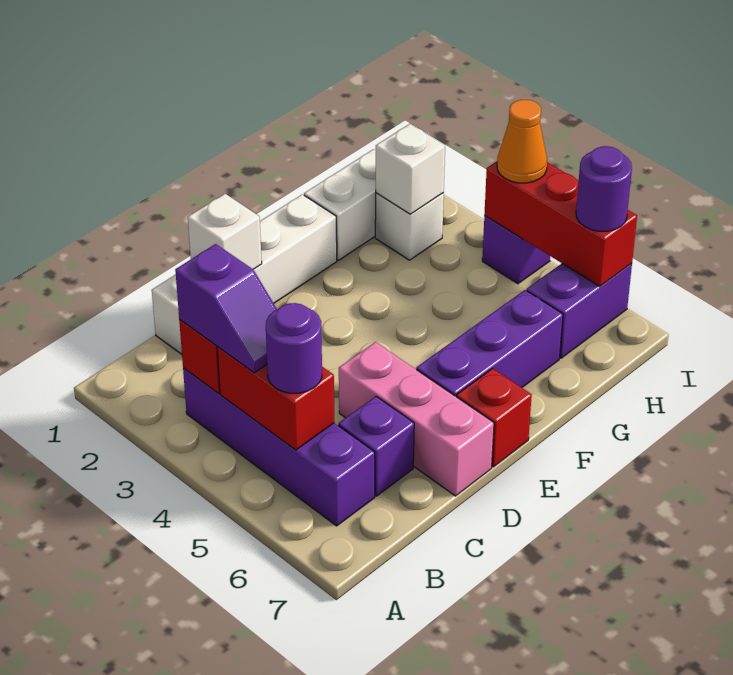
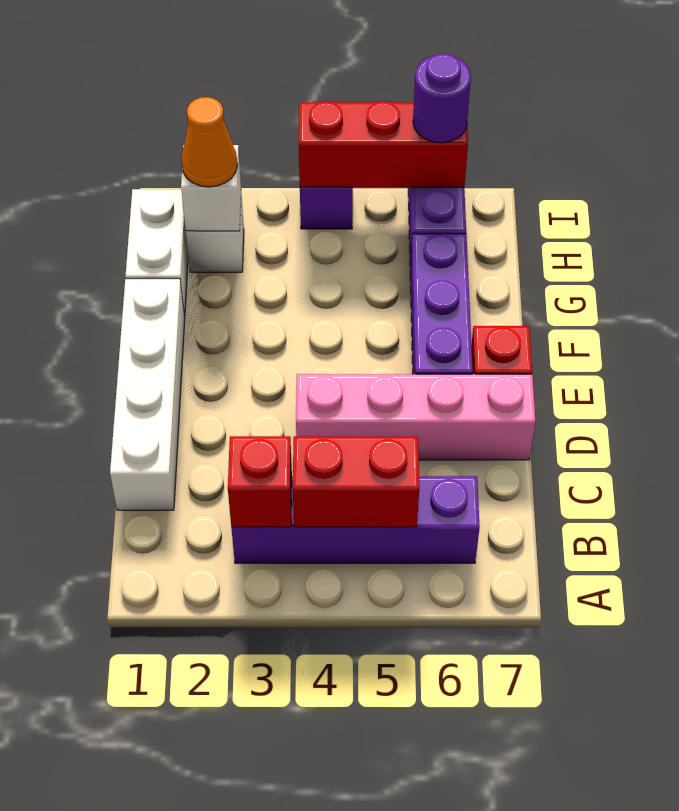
purple slope B3:B4 level 3 top 3 -> none
purple round brick B5 level 3 -> none
purple brick C6 level 1 -> none
white brick D1 level 2 -> none
pink brick D5:D7 level 1 -> pink brick D4:D7 level 1
orange cone I4 level 3 -> orange cone H2 level 3

